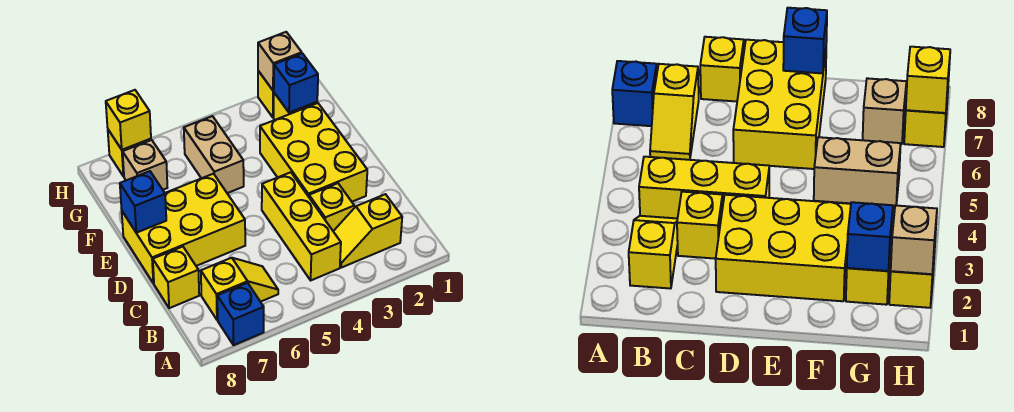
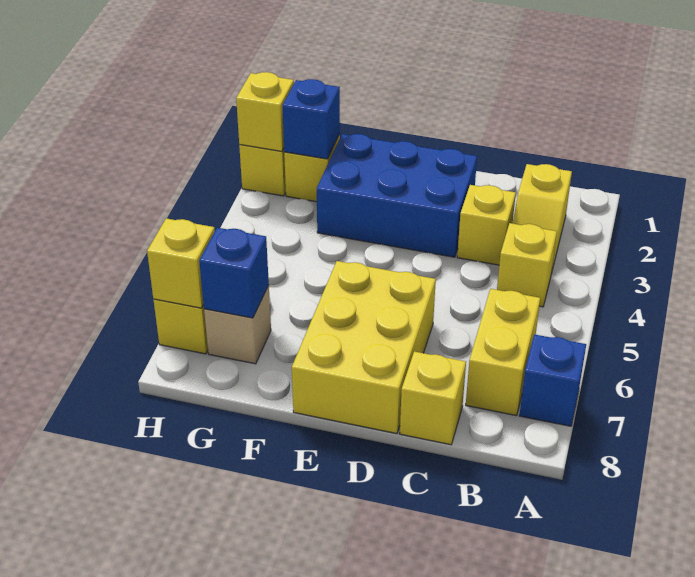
yellow brick B4:D4 level 1 -> yellow brick B4 level 1
yellow slope B6:B7 level 1 top 7 -> yellow brick B6:B7 level 1
yellow brick D2:F3 level 1 -> blue brick D2:F3 level 1
blue brick E8 level 2 -> blue brick G7 level 2
tan brick F5:G5 level 1 -> none
tan brick H2 level 2 -> yellow brick H2 level 2

